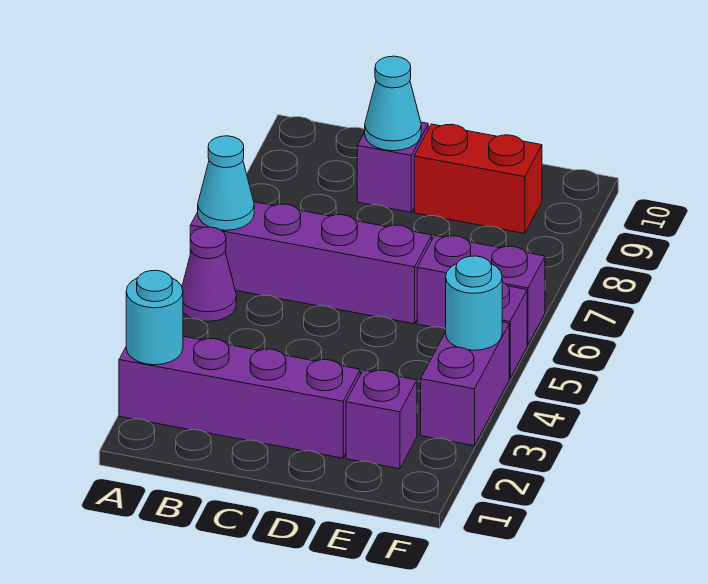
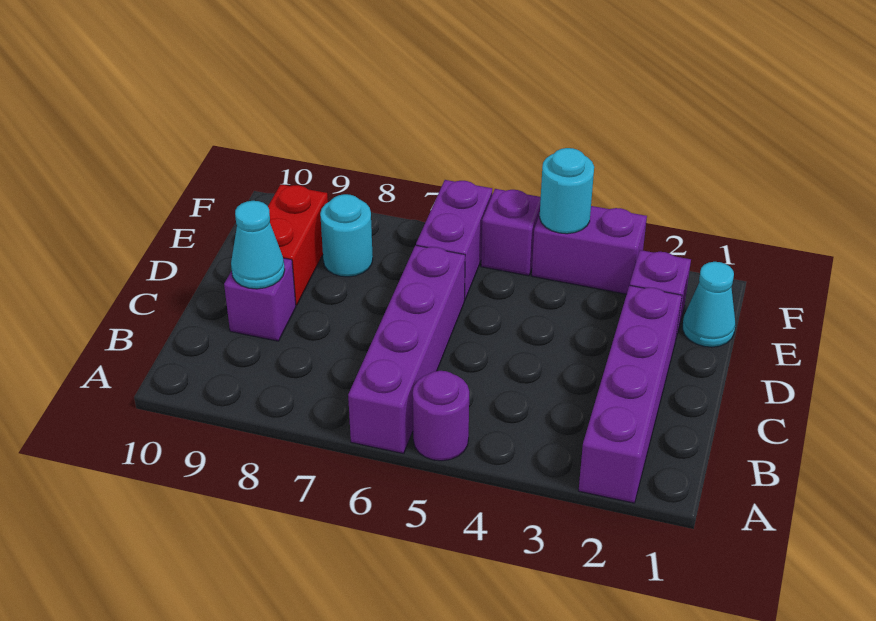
cyan round brick A2 level 2 -> cyan round brick E8 level 1
purple cone A5 level 1 -> purple round brick A5 level 1
cyan cone A6 level 2 -> cyan cone E1 level 1

